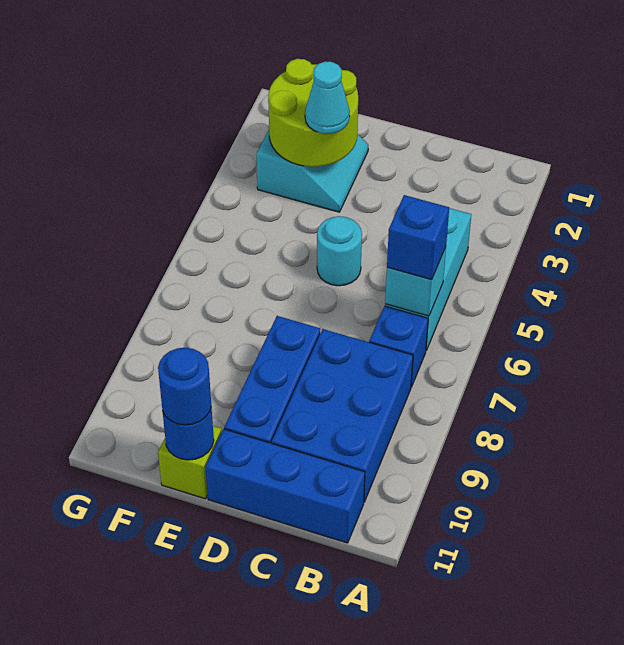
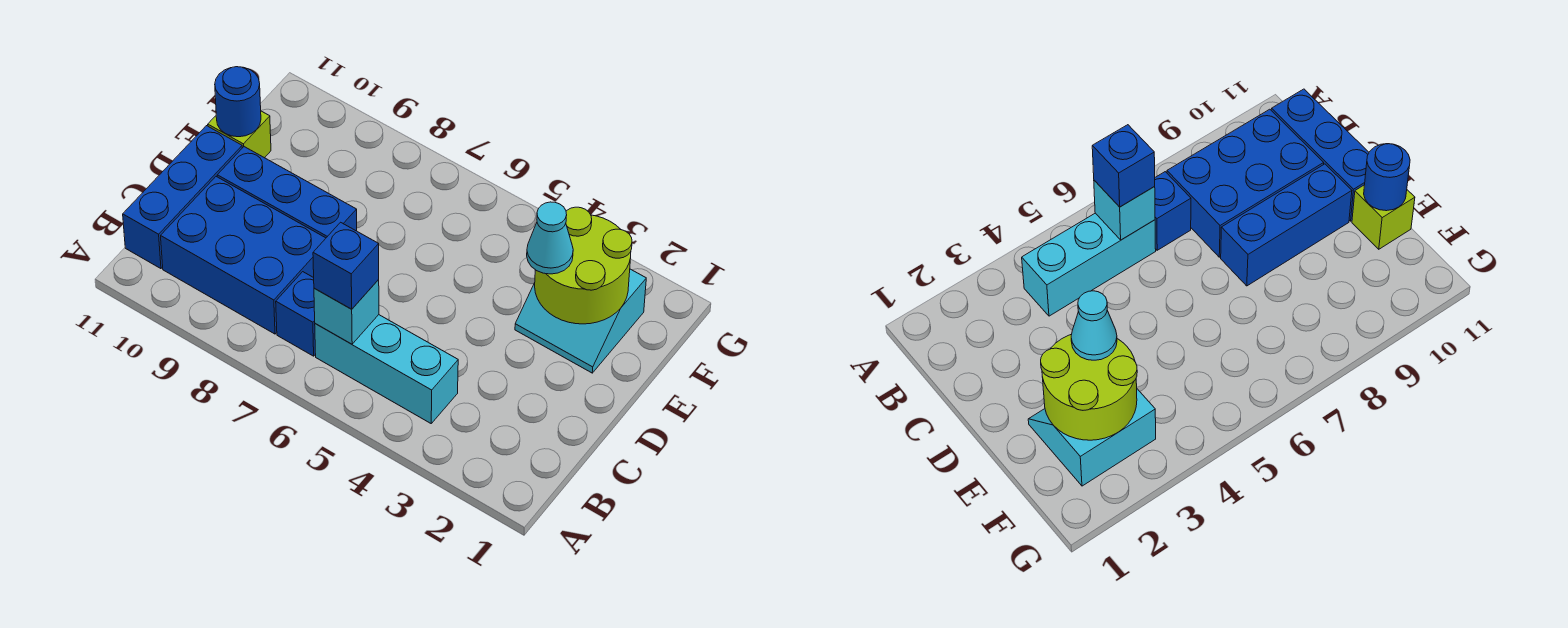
cyan round brick D5 level 1 -> none
blue round brick E11 level 3 -> none

